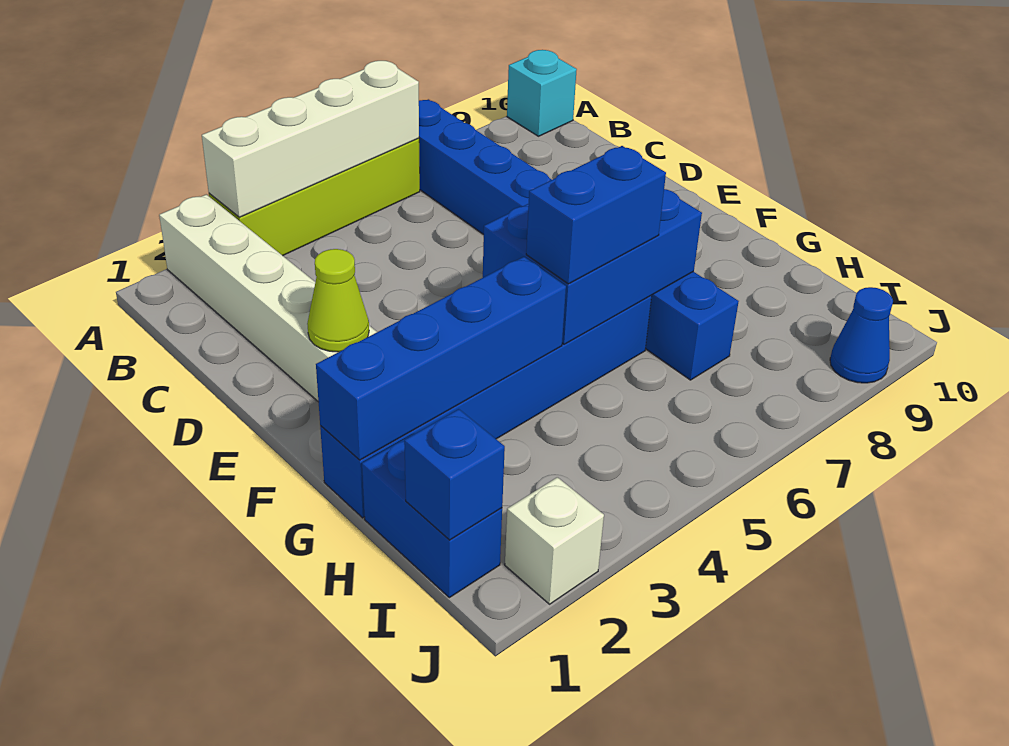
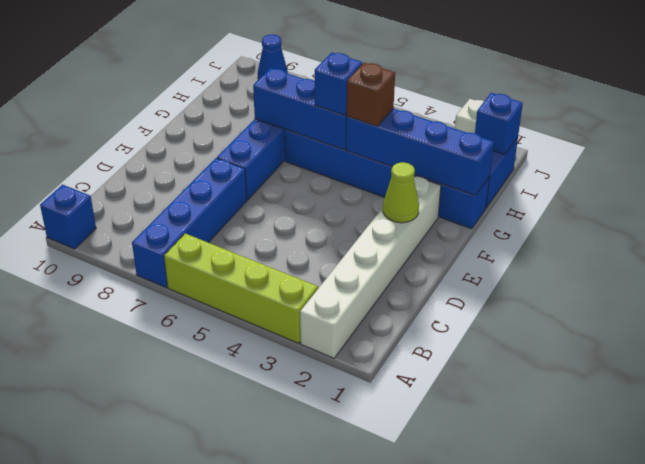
white brick A3:A6 level 2 -> none
cyan brick A10 level 1 -> blue brick A10 level 1
blue brick F5:G7 level 2 -> blue brick G5:G7 level 2
none -> brown brick G4 level 3
blue brick G5:G6 level 3 -> blue brick G5 level 3

